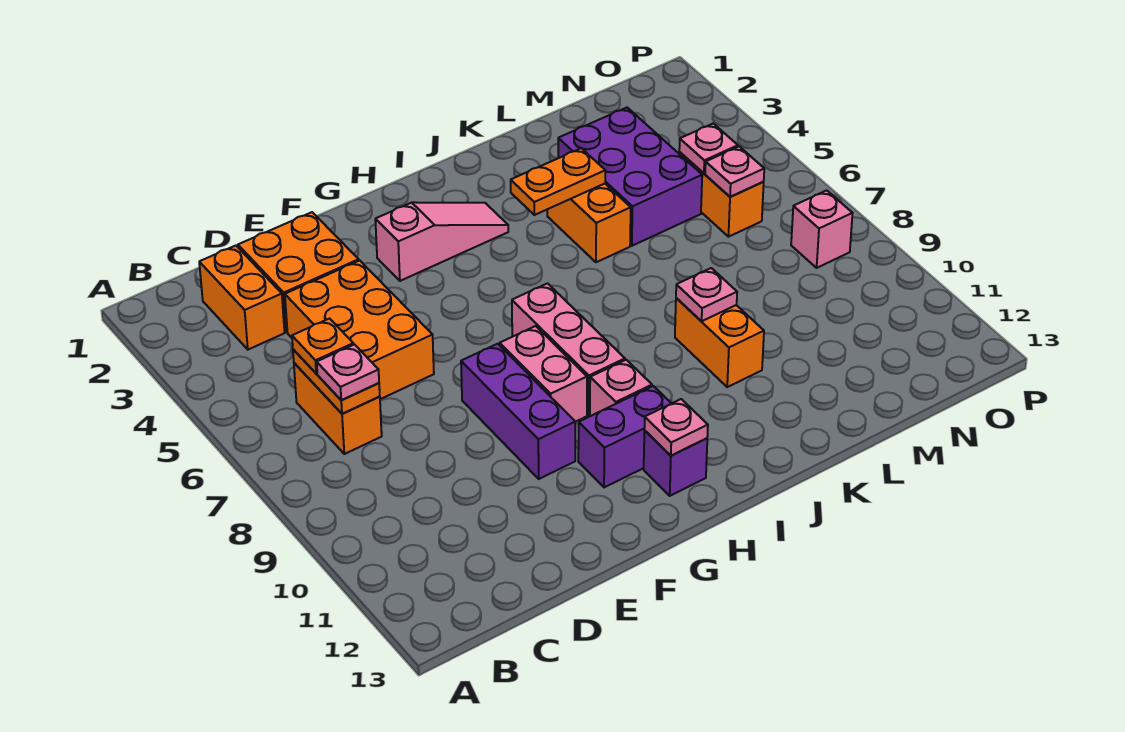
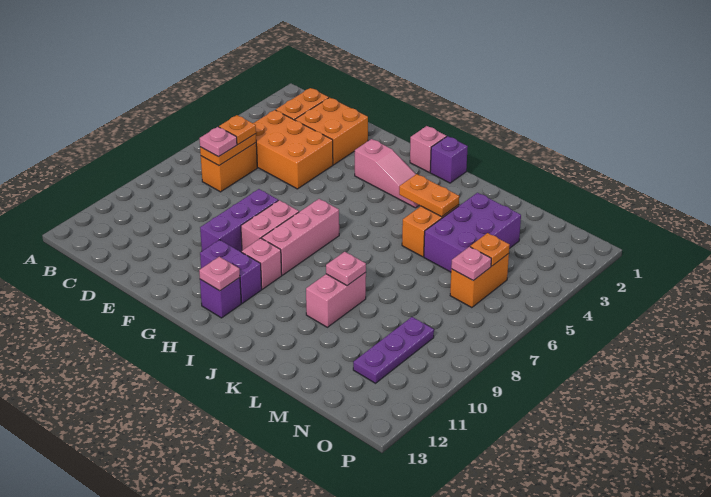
orange brick D4:E6 level 1 -> orange brick C4:E5 level 1
none -> purple brick I1 level 1
orange brick K9:K10 level 1 -> pink brick K9:K10 level 1
pink plate N5 level 2 -> orange plate N5 level 2
none -> purple plate N9:N11 level 1
pink brick O8 level 1 -> pink brick H1 level 1

